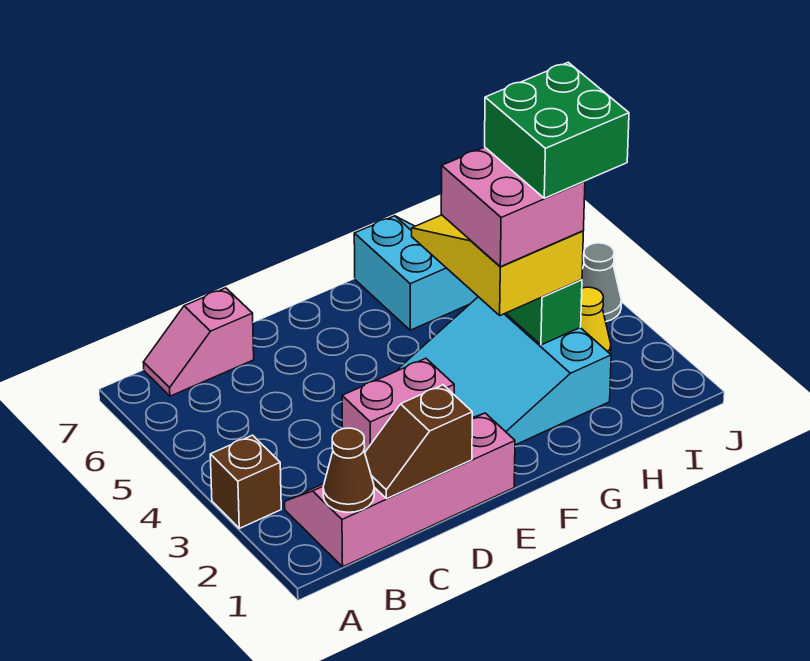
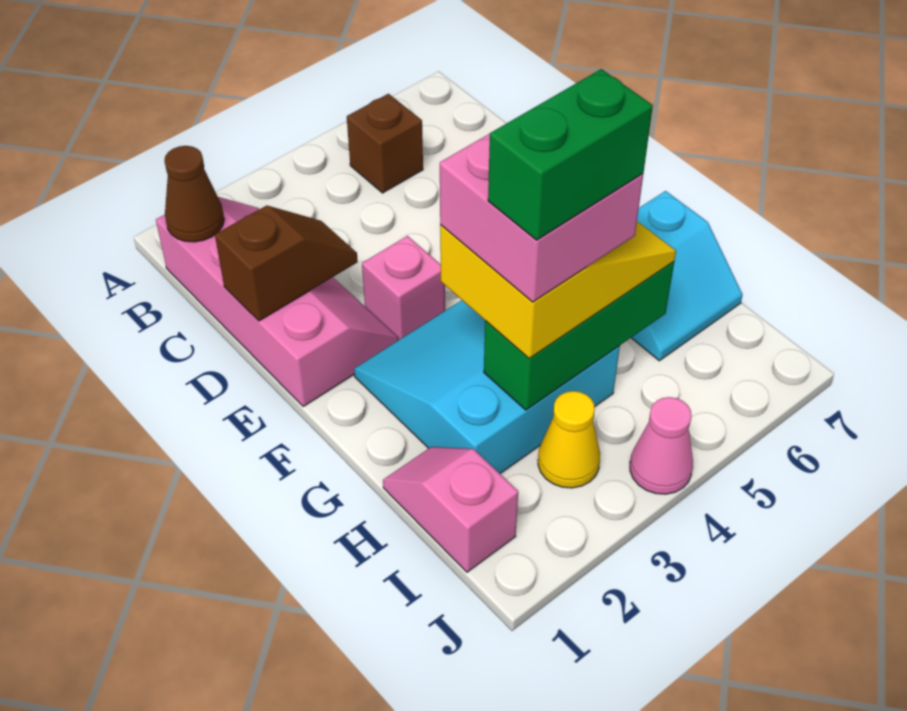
brown brick A3 level 1 -> brown brick B5 level 1
pink slope B7:C7 level 1 top C -> pink slope H1:I1 level 1 top I
brown slope C1:D1 level 2 top D -> brown slope D1:D2 level 2 top 1
pink brick D3:E3 level 1 -> pink brick E3 level 1
green brick H3:I4 level 5 -> green brick H3:H4 level 5
grey cone J4 level 1 -> pink cone J4 level 1

